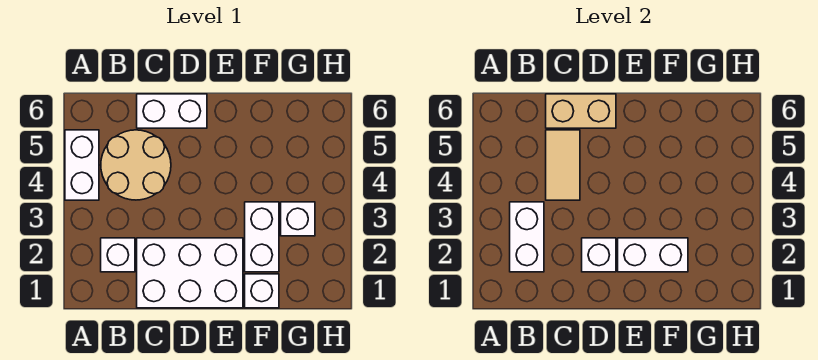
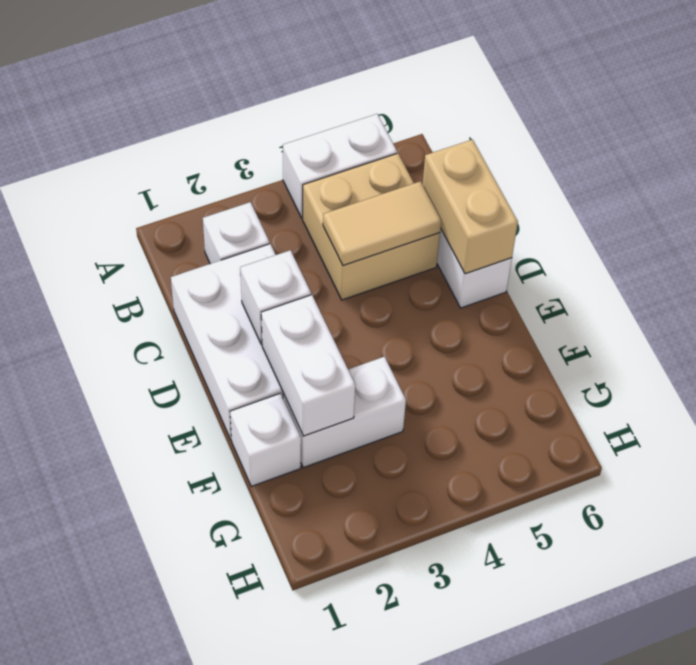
white brick B2:B3 level 2 -> none
tan round brick B4:C5 level 1 -> tan brick B4:C5 level 1
white brick G3 level 1 -> none

